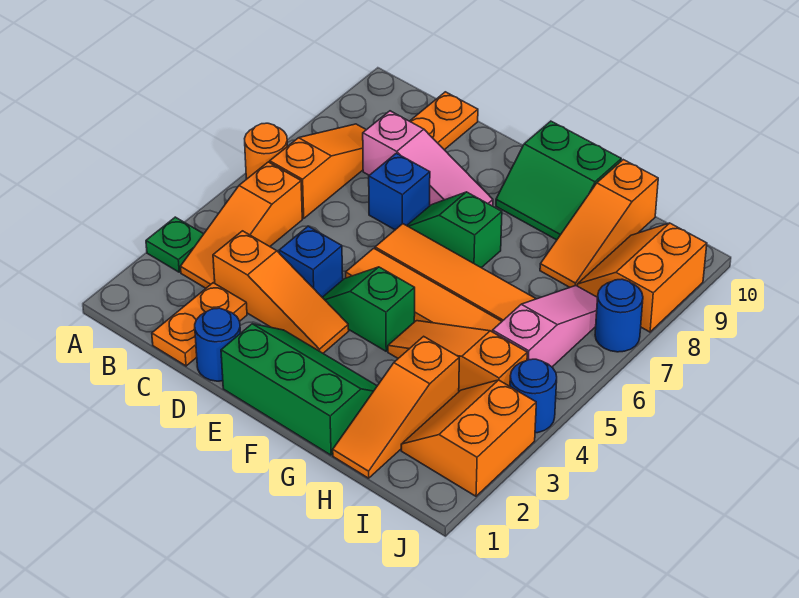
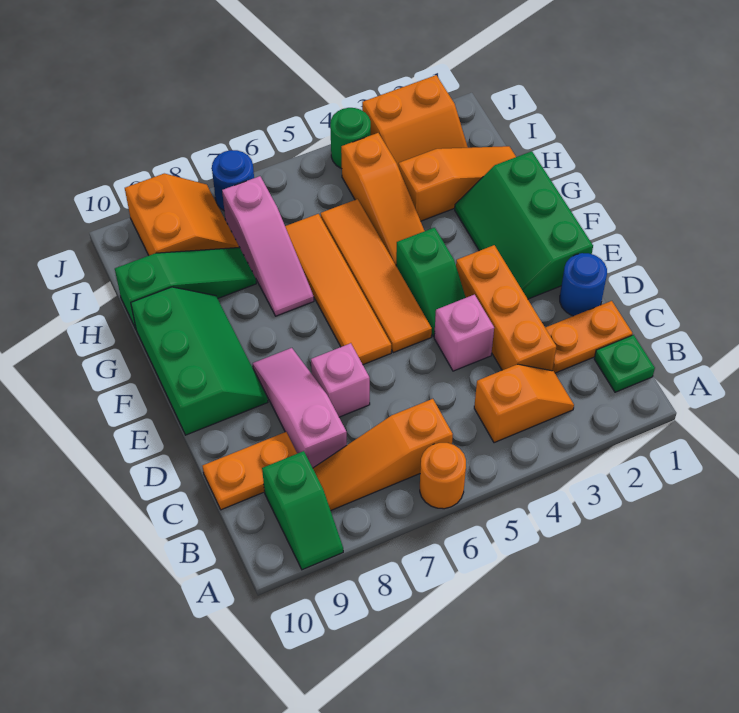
green plate A3 level 1 -> green plate B1 level 1
orange slope B3:B5 level 1 top 5 -> orange slope B3:B4 level 1 top 4
orange slope C3:E3 level 1 top C -> orange brick C3:E3 level 1
blue brick D4 level 1 -> pink brick D4 level 1
blue brick D7 level 1 -> pink brick D7 level 1
green slope E7:F7 level 1 top F -> green slope A9:B9 level 1 top B
green slope F9:G10 level 1 top 10 -> green slope E9:G10 level 1 top 10
orange slope H8:H10 level 1 top 10 -> green slope H8:H10 level 1 top 10
pink slope I5:I7 level 1 top 5 -> pink slope G7:I7 level 1 top I
orange slope I8:J9 level 1 top J -> orange slope I8:J9 level 1 top 9
blue round brick J4 level 1 -> green round brick J4 level 1

